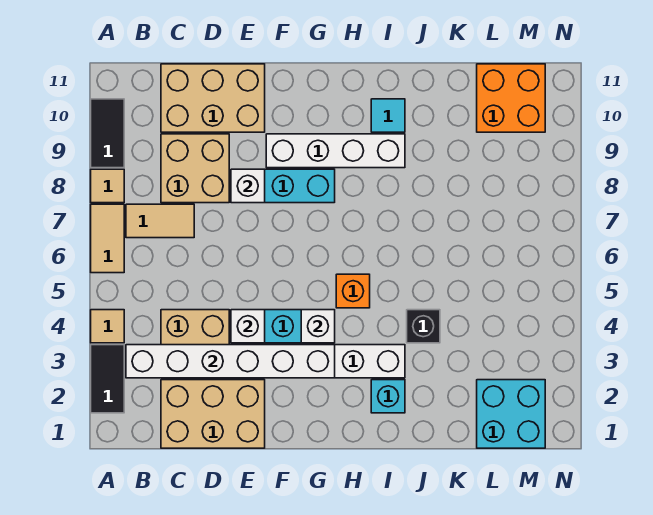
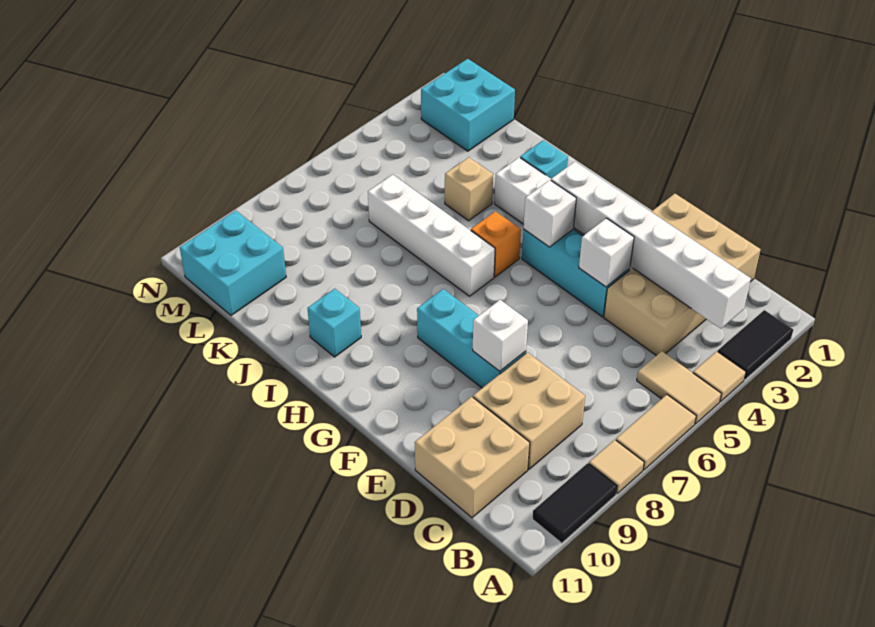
tan tile B7:C7 level 1 -> tan tile A5:B5 level 1
tan brick C10:E11 level 1 -> tan brick C10:D11 level 1
white brick F9:I9 level 1 -> white brick H6:K6 level 1
cyan tile I10 level 1 -> cyan brick I10 level 1
black brick J4 level 1 -> tan brick J4 level 1
orange brick L10:M11 level 1 -> cyan brick L10:M11 level 1

